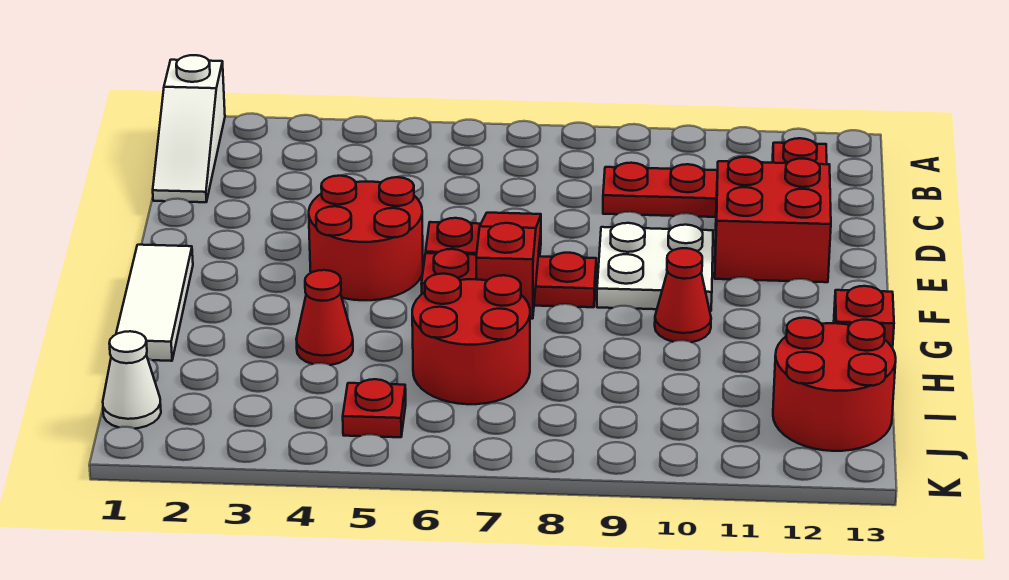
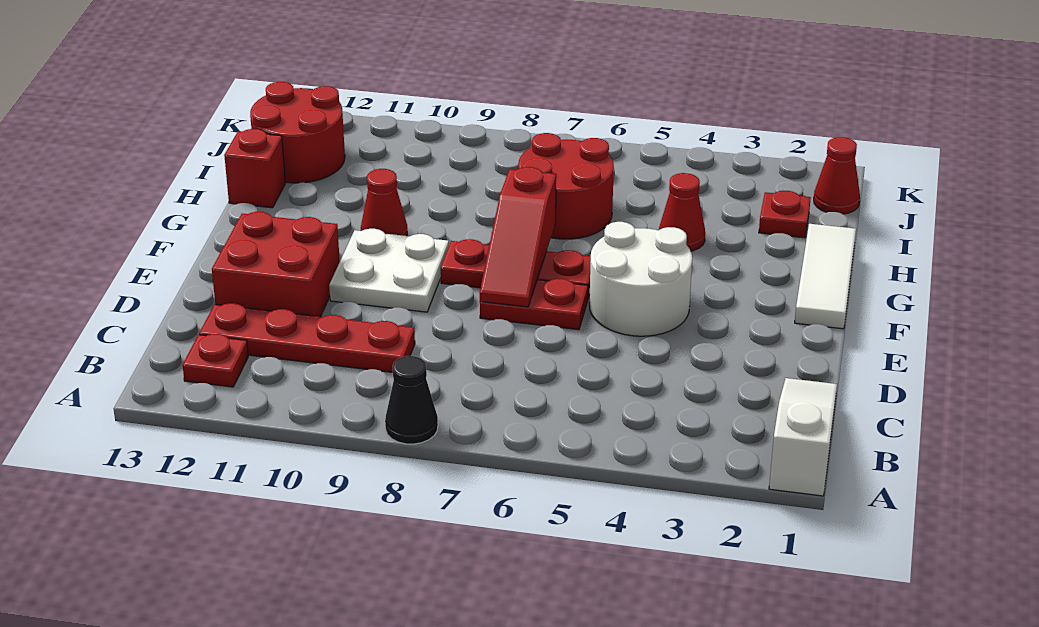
none -> black cone A8 level 1
red round brick E4:F5 level 1 -> white round brick E4:F5 level 1
white cone J1 level 1 -> red cone J1 level 1
red plate J5 level 1 -> red plate I2 level 1

